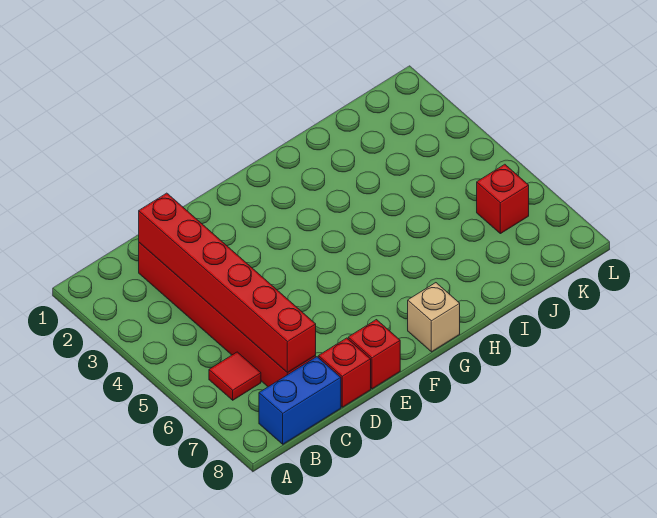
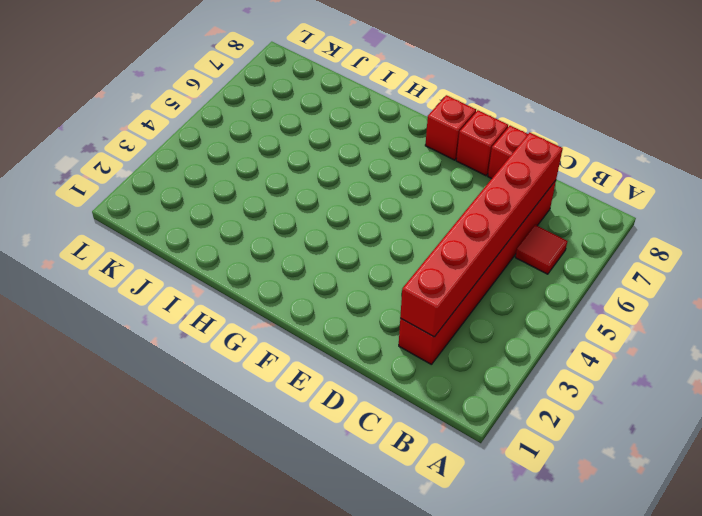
blue brick B8:C8 level 1 -> none
tan brick G8 level 1 -> none
red brick K6 level 1 -> red brick F8 level 1

